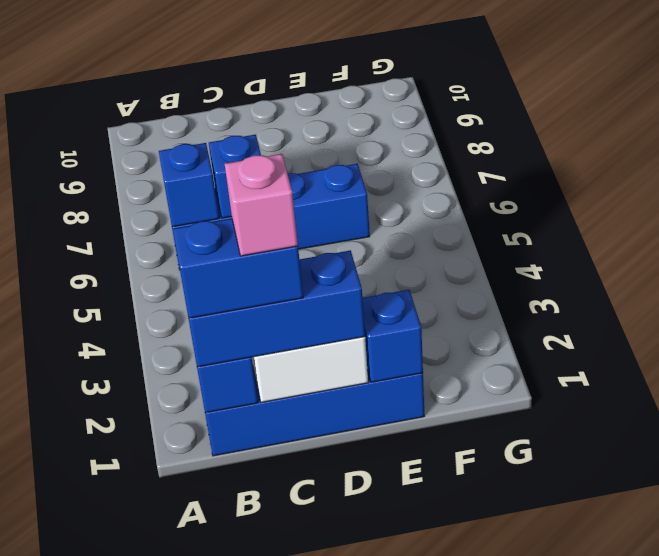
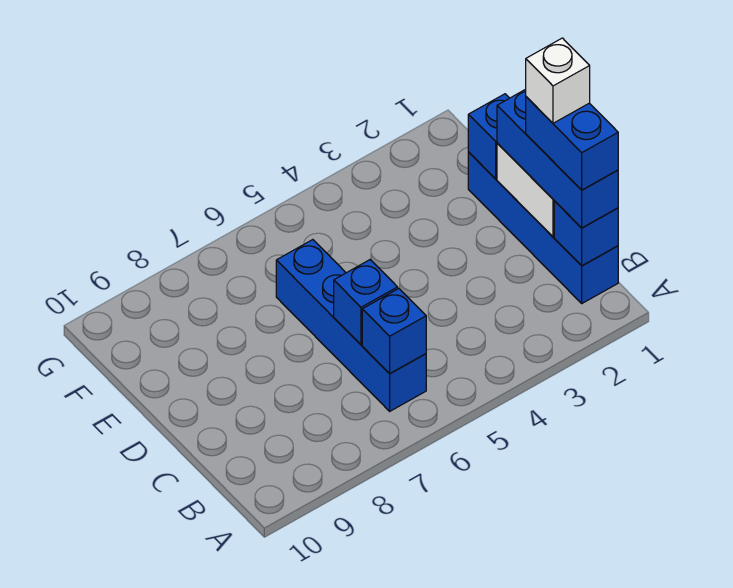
pink brick C1 level 5 -> white brick C1 level 5

